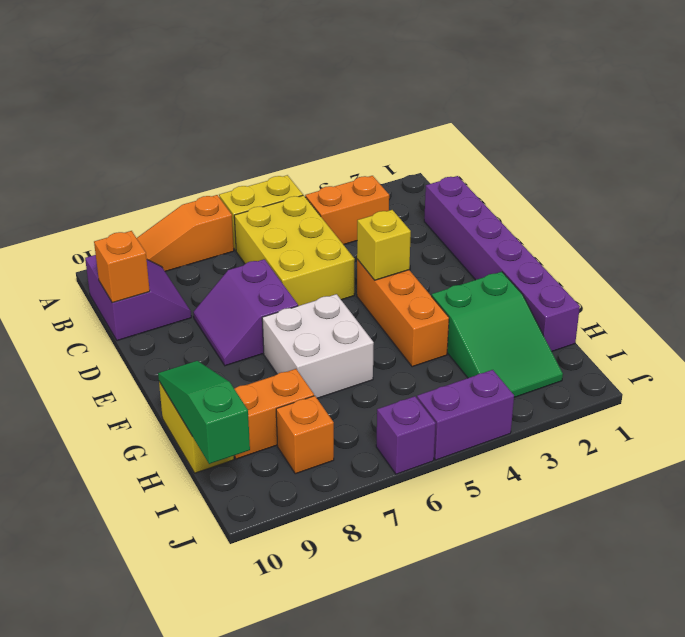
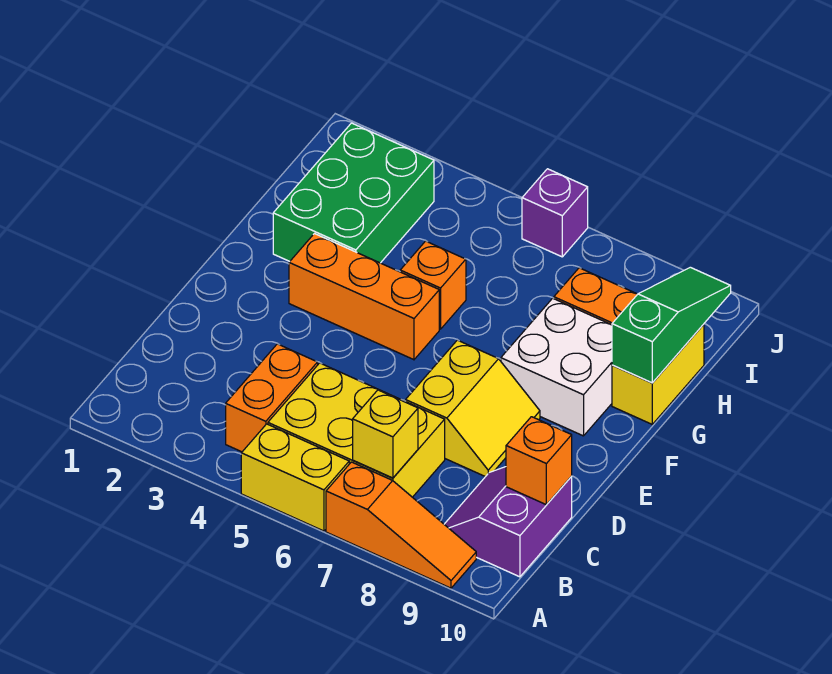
orange brick B3:B4 level 1 -> orange brick B4:C4 level 1
yellow brick B5:D6 level 1 -> yellow brick B5:C7 level 1
purple brick C1:H1 level 1 -> none
purple slope D7:E8 level 1 top 7 -> yellow slope D7:E8 level 1 top 7
orange brick E4:G4 level 1 -> orange brick F3:F5 level 1
yellow brick E4 level 2 -> yellow brick B7 level 2
white brick F6:G7 level 1 -> white brick F8:G9 level 1
green slope G2:I3 level 1 top G -> green brick G2:I3 level 1
green slope G10:I10 level 2 top I -> green slope G10:I10 level 2 top G
orange brick I8 level 1 -> orange brick G5 level 1
purple brick J4:J5 level 1 -> none

